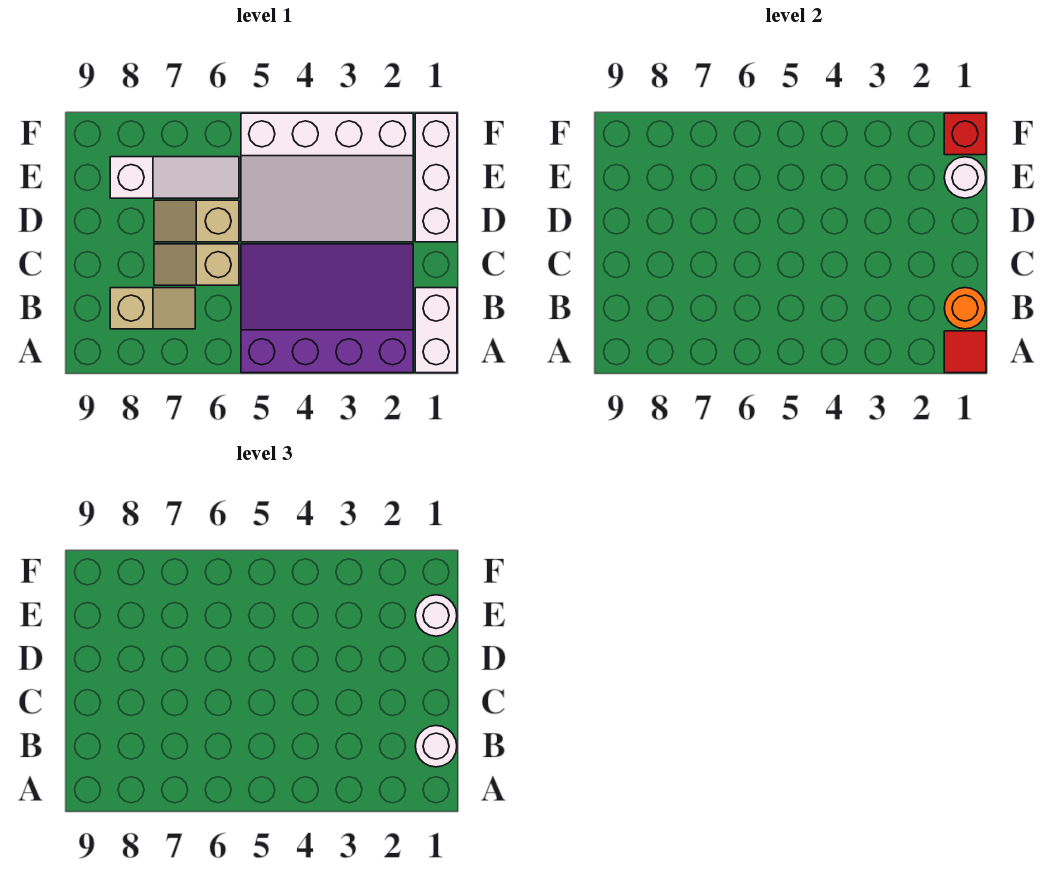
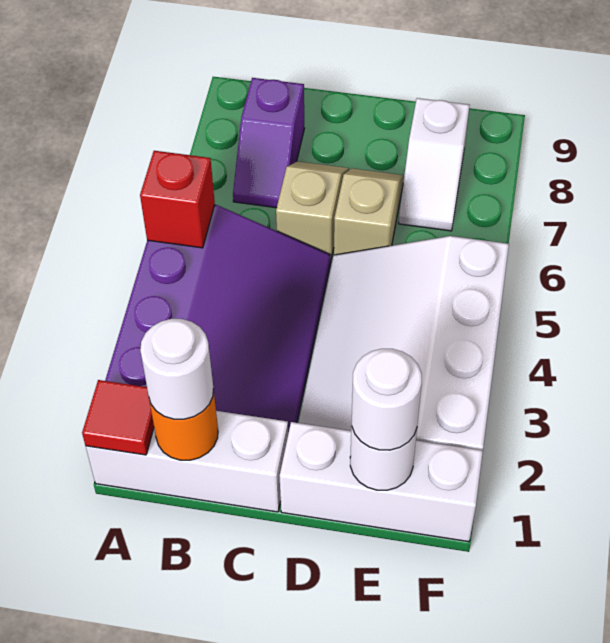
white brick A1:B1 level 1 -> white brick A1:C1 level 1
tan slope B7:B8 level 1 top 8 -> purple slope B7:B8 level 1 top 8
white slope E6:E8 level 1 top 8 -> white slope E7:E8 level 1 top 8
red brick F1 level 2 -> red brick A5 level 2

